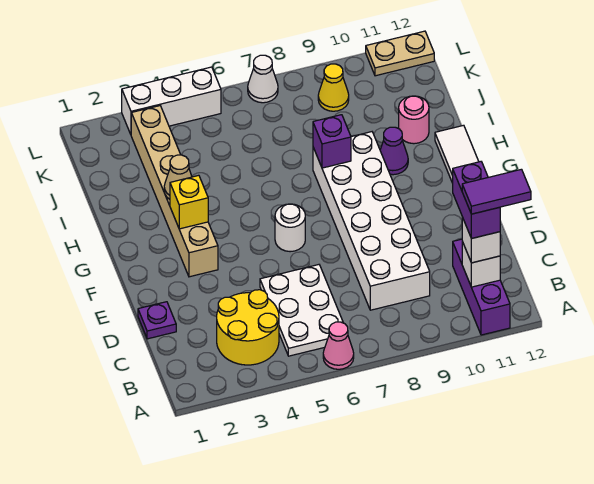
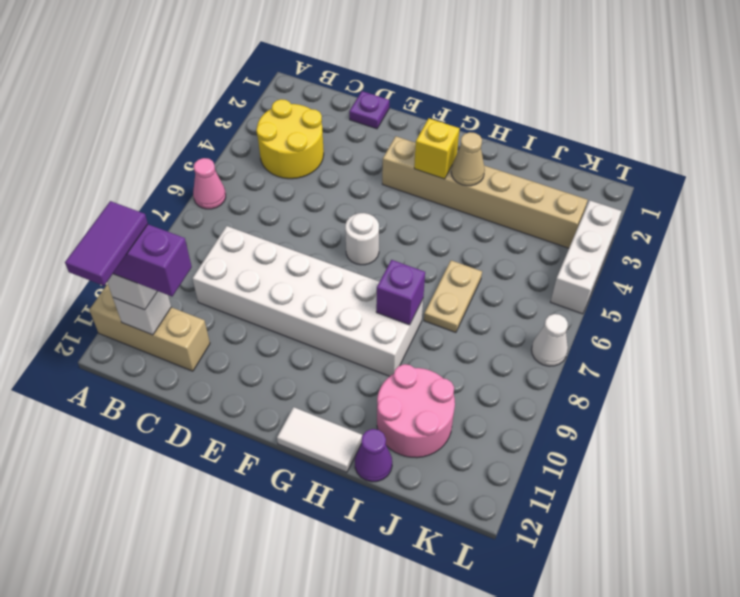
purple brick A11:C11 level 1 -> tan brick A11:C11 level 1
white plate B5:D6 level 1 -> none
purple cone H10 level 1 -> purple cone I12 level 1
pink round brick I11 level 1 -> pink round brick I10:J11 level 1
yellow cone K9 level 1 -> none
tan plate L11:L12 level 1 -> tan plate I6:I7 level 1

